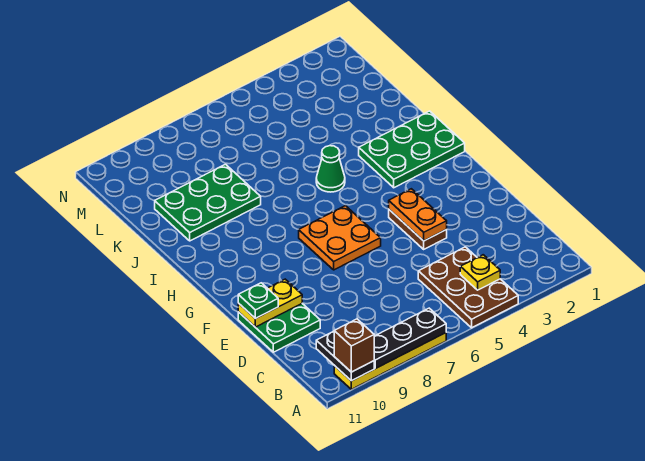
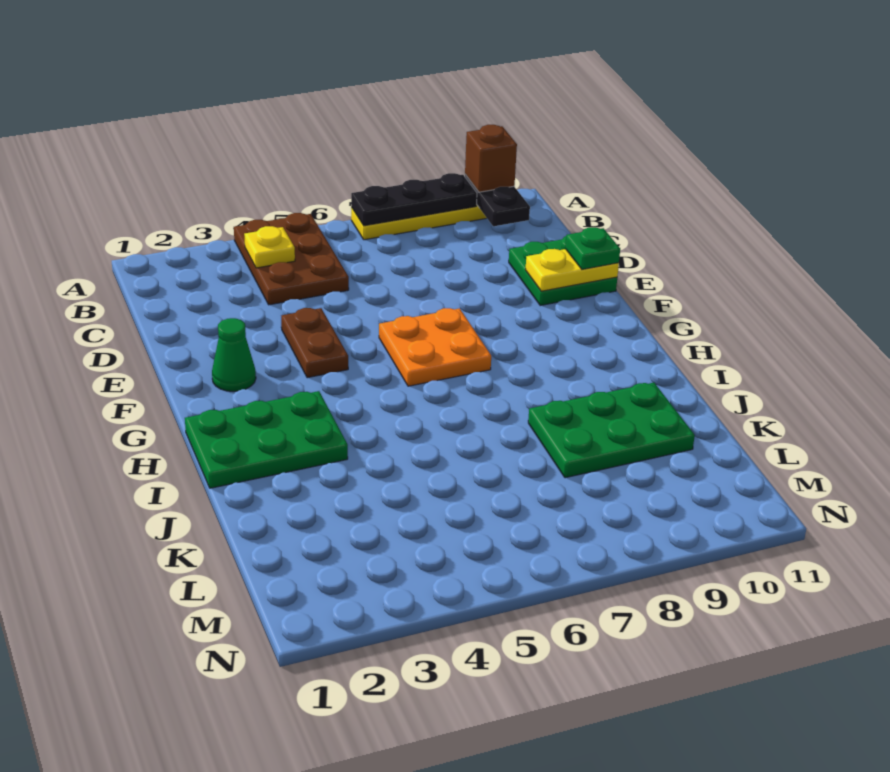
orange plate E4:F4 level 2 -> none
green cone I5 level 1 -> green cone F2 level 1

